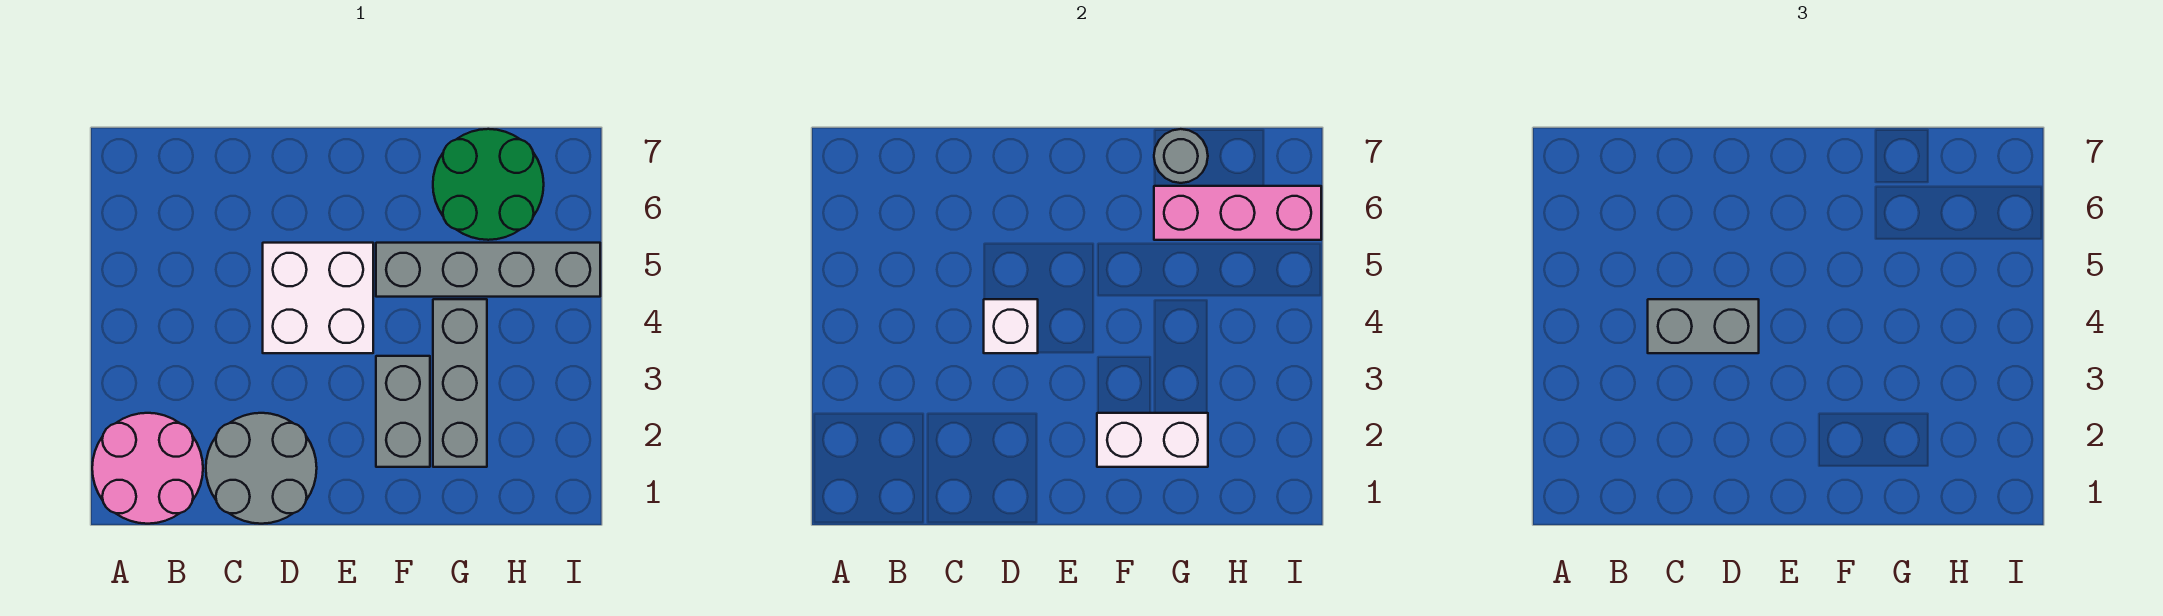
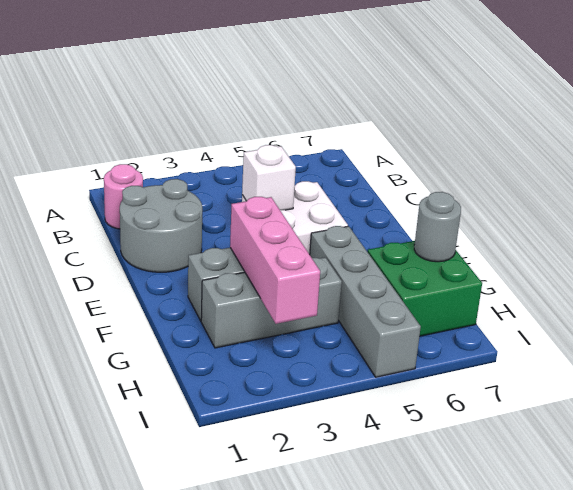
pink round brick A1:B2 level 1 -> pink round brick B1 level 1
grey brick C4:D4 level 3 -> none
white brick F2:G2 level 2 -> none
green round brick G6:H7 level 1 -> green brick G6:H7 level 1
pink brick G6:I6 level 2 -> pink brick F3:H3 level 2

